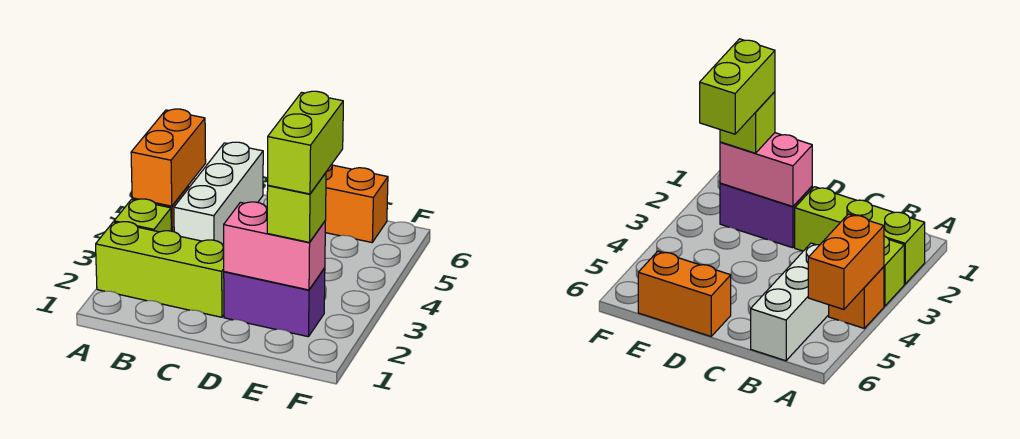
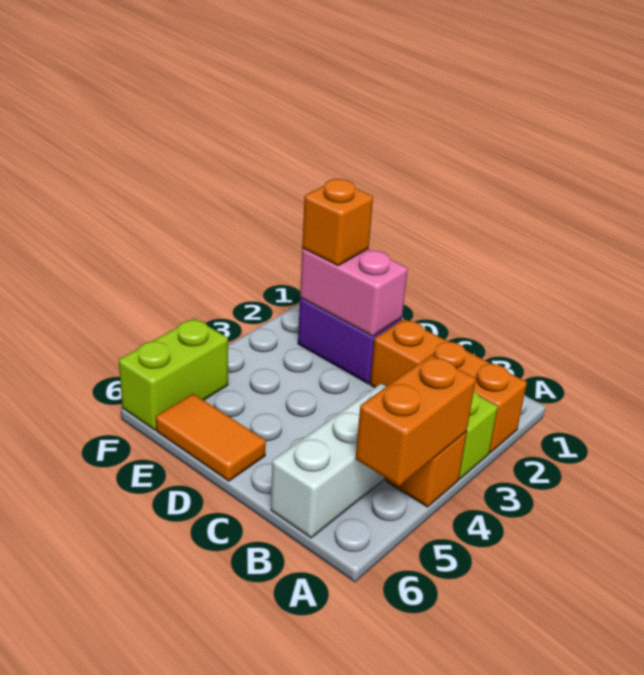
lime brick A2:C2 level 1 -> orange brick A2:C2 level 1
orange brick D6:E6 level 1 -> orange tile D6:E6 level 1
lime brick E2 level 3 -> orange brick E2 level 3
lime brick E2:E3 level 4 -> lime brick F5:F6 level 1

